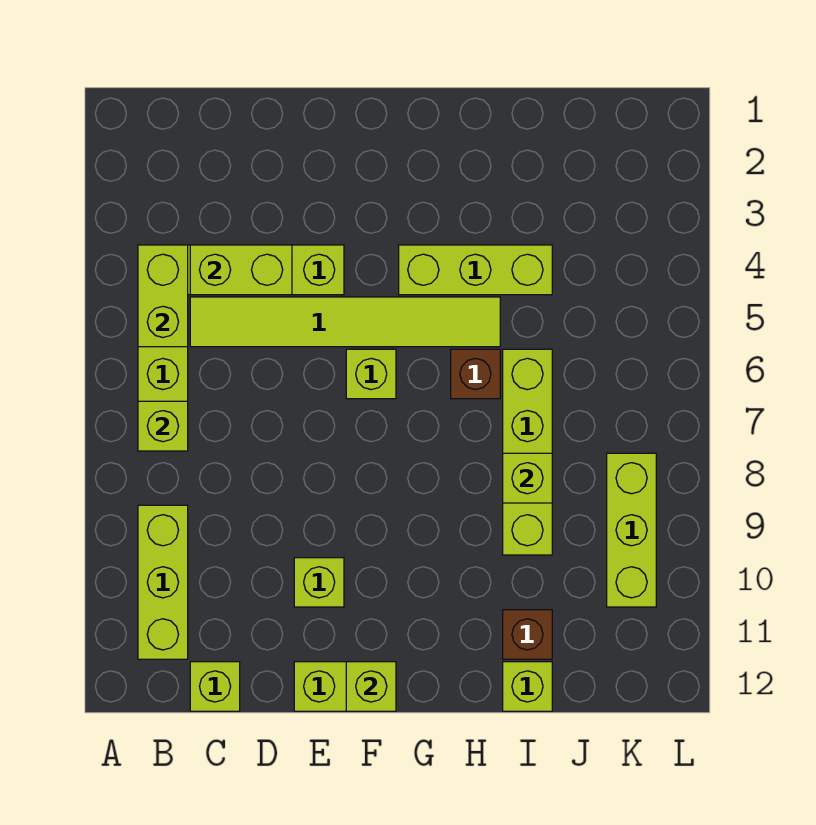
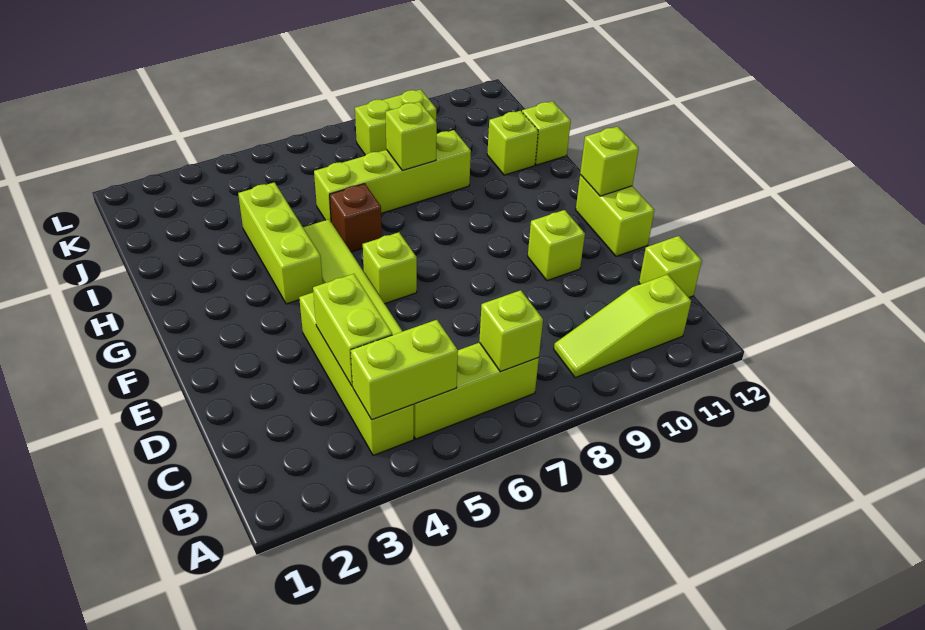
lime brick B9:B11 level 1 -> lime slope B9:B11 level 1 top 11
brown brick I11 level 1 -> lime brick I11 level 1
lime brick K8:K10 level 1 -> lime brick K8:K9 level 1

